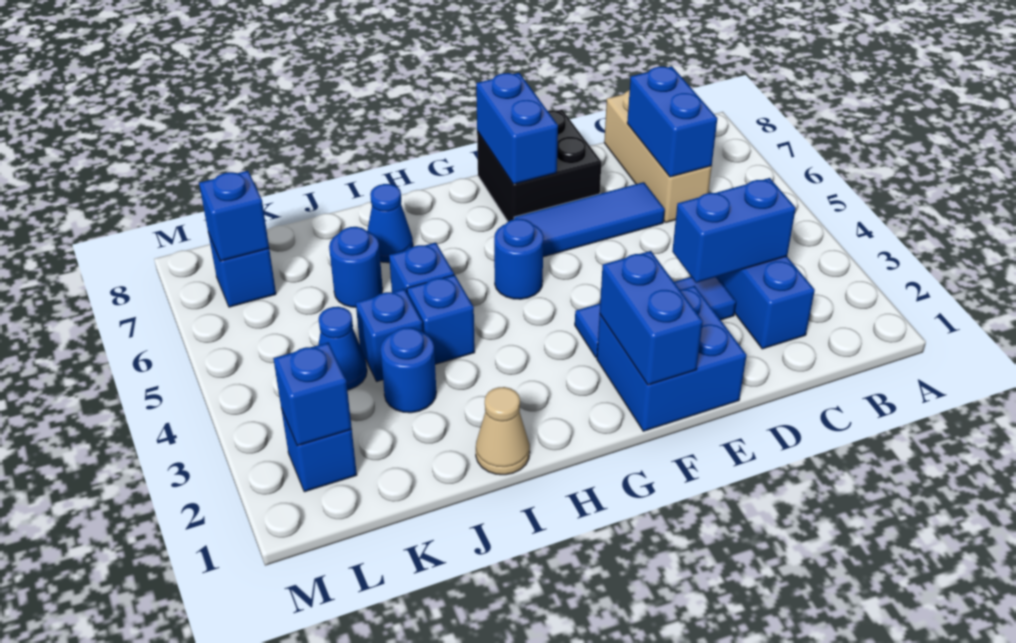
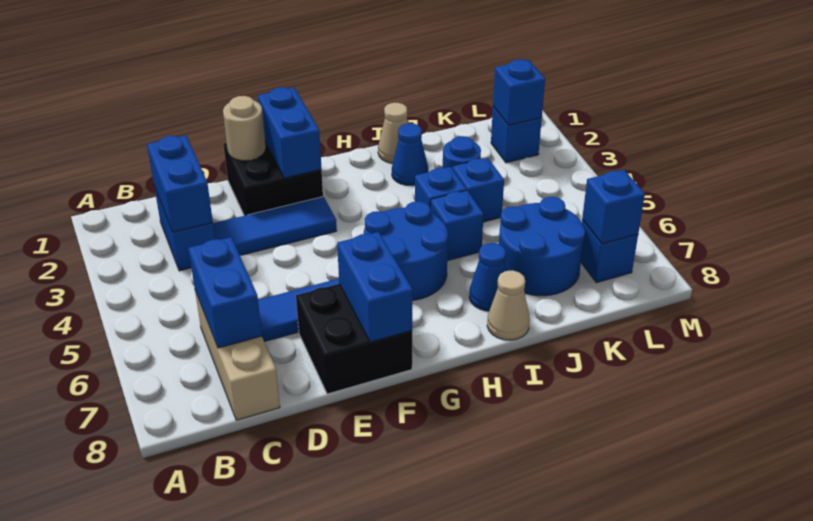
blue brick C3:D3 level 2 -> blue brick C2:C3 level 2
blue brick E1:F2 level 1 -> black brick E1:F2 level 1
none -> tan round brick E1 level 2
blue round brick G5 level 1 -> blue round brick G5:H6 level 1
none -> tan cone I8 level 1
blue round brick J6 level 1 -> blue round brick J6:K7 level 1
blue cone K4 level 1 -> blue cone I2 level 1

